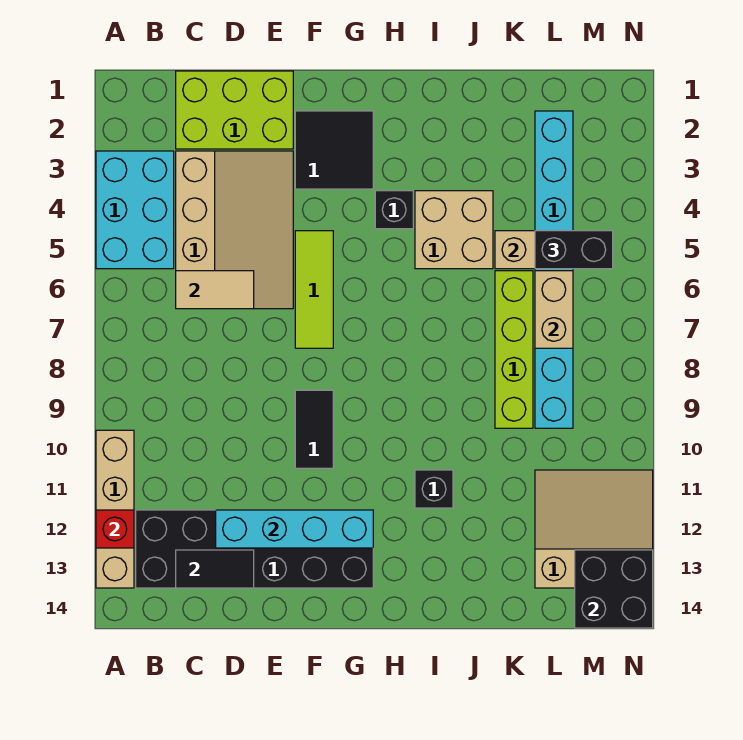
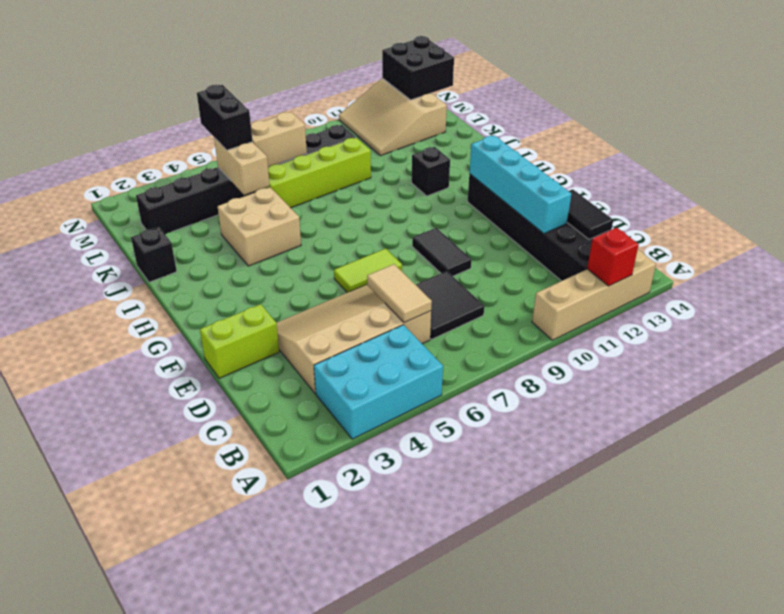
lime brick C1:E2 level 1 -> lime brick E1:E2 level 1
black tile F2:G3 level 1 -> black tile C7:D8 level 1
lime tile F5:F7 level 1 -> lime tile F6:F7 level 1
black tile F9:F10 level 1 -> black tile E9:F9 level 1
black brick H4 level 1 -> black brick J1 level 1
cyan brick L2:L9 level 1 -> black brick L2:L9 level 1

